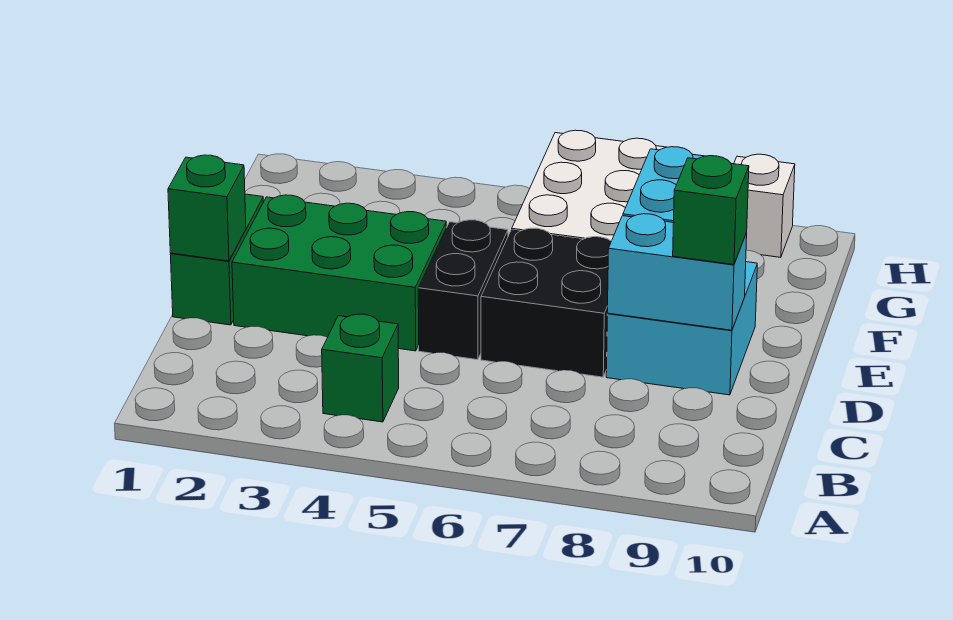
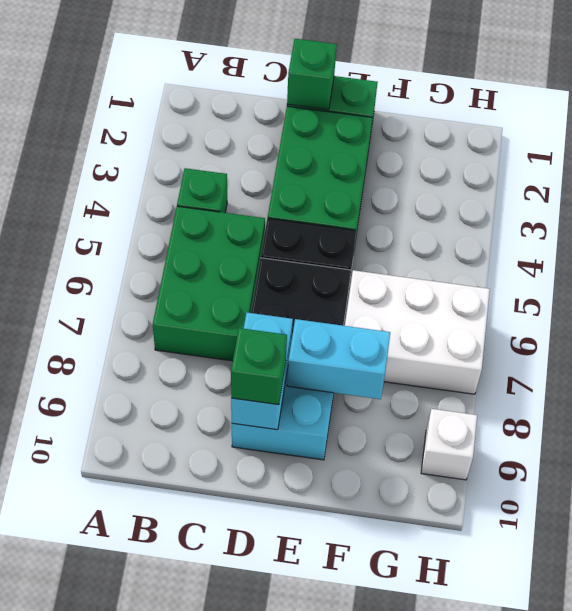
none -> green brick B5:C7 level 1

